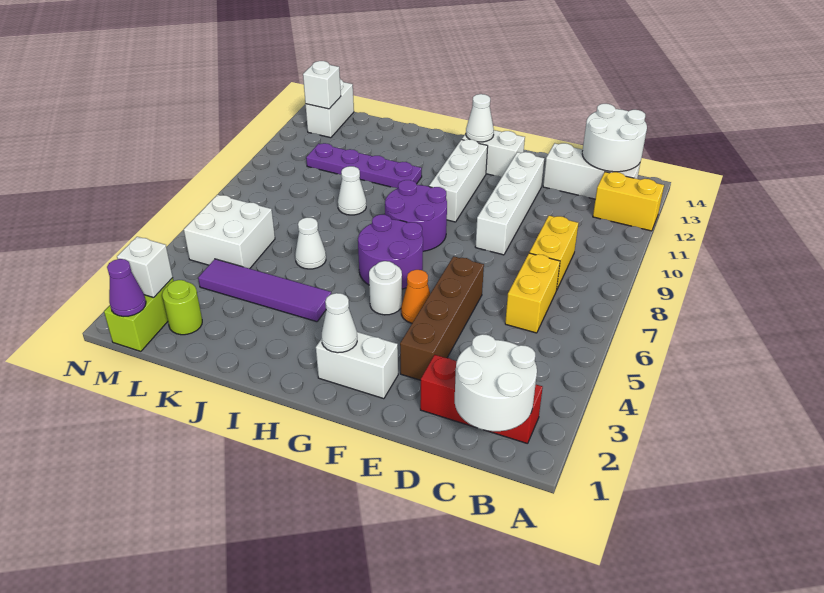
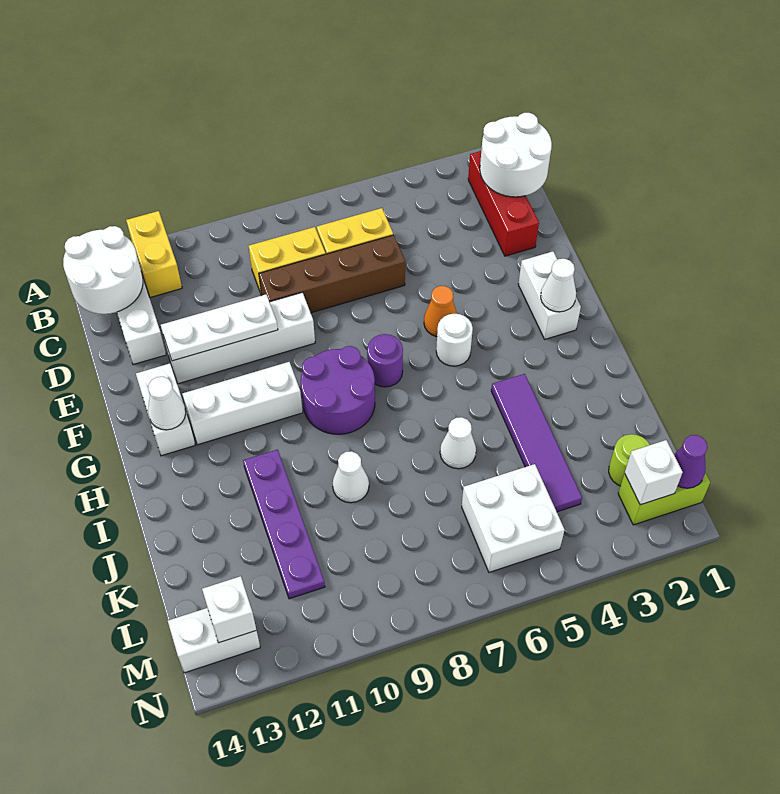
brown brick E3:E6 level 1 -> brown brick D6:D9 level 1
none -> white plate E10:E12 level 2
purple round brick G6:H7 level 1 -> purple round brick G7 level 1

